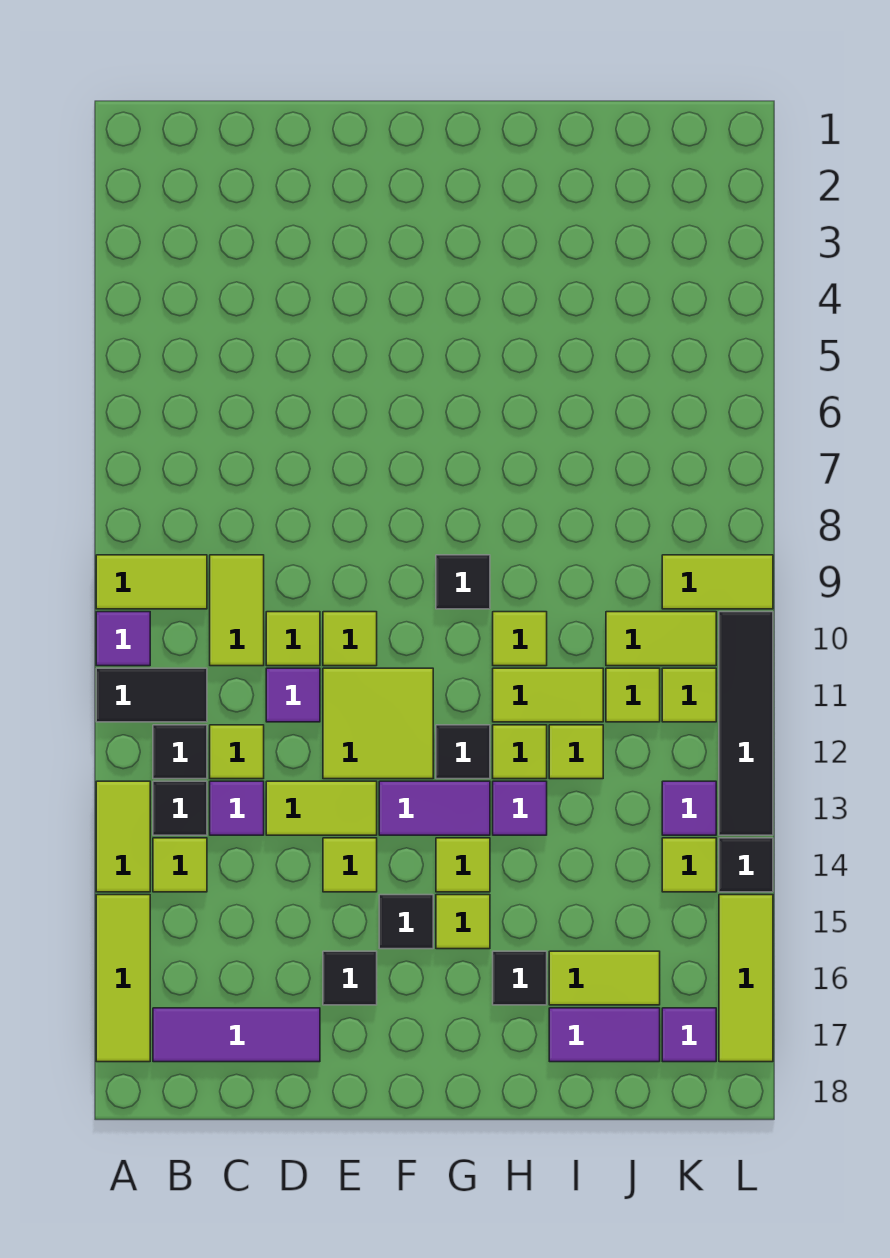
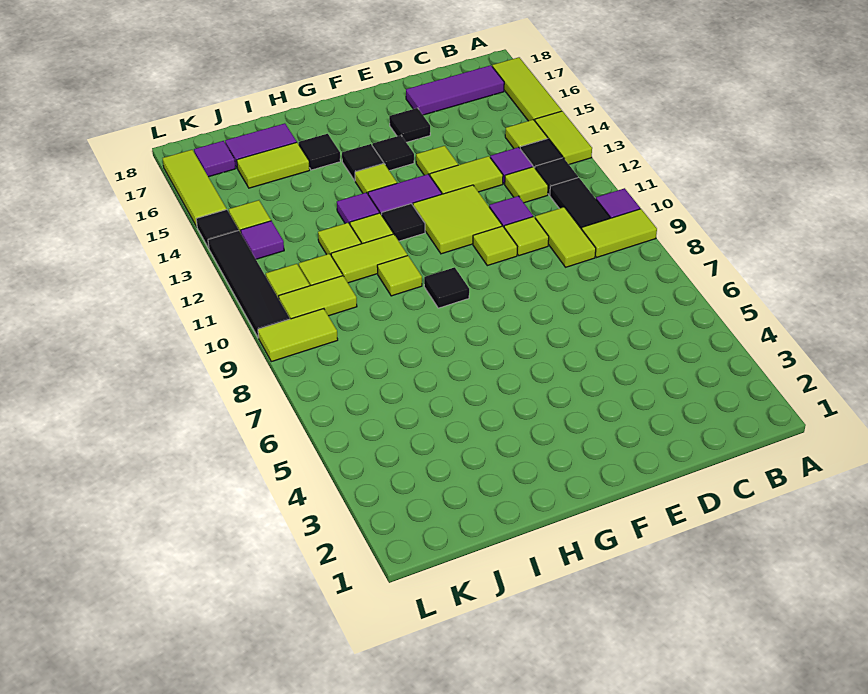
black tile A11:B11 level 1 -> black tile B10:B11 level 1
lime tile G15 level 1 -> black tile G15 level 1

